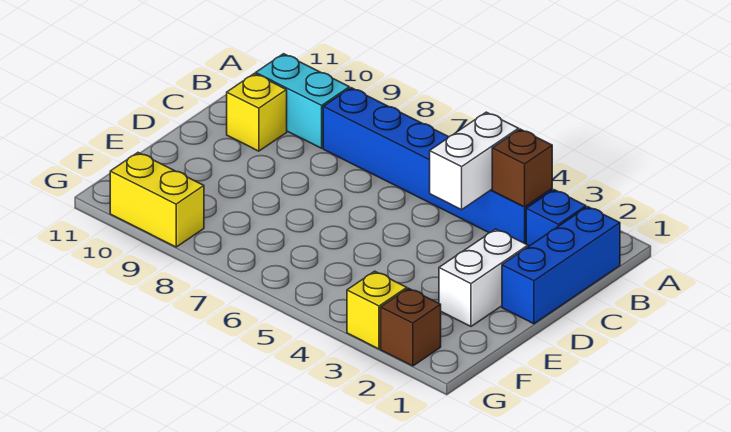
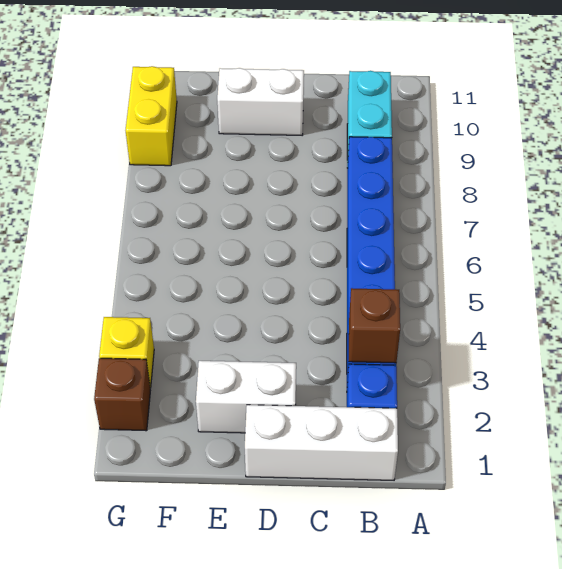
blue brick B1:D1 level 1 -> white brick B1:D1 level 1
white brick B4:C4 level 2 -> white brick D10:E10 level 1
yellow brick C10 level 1 -> none

